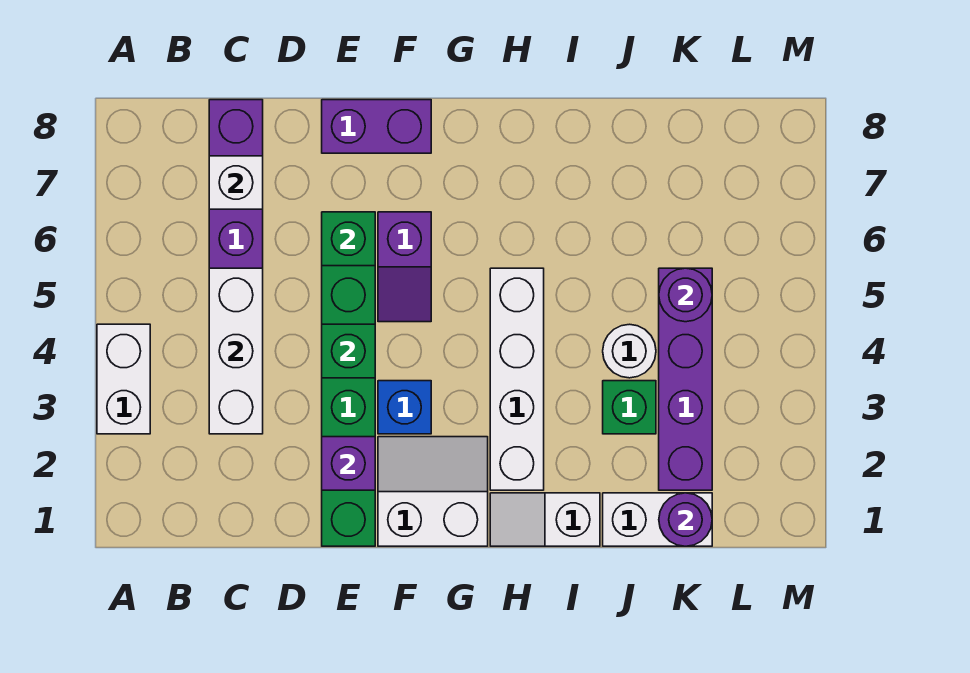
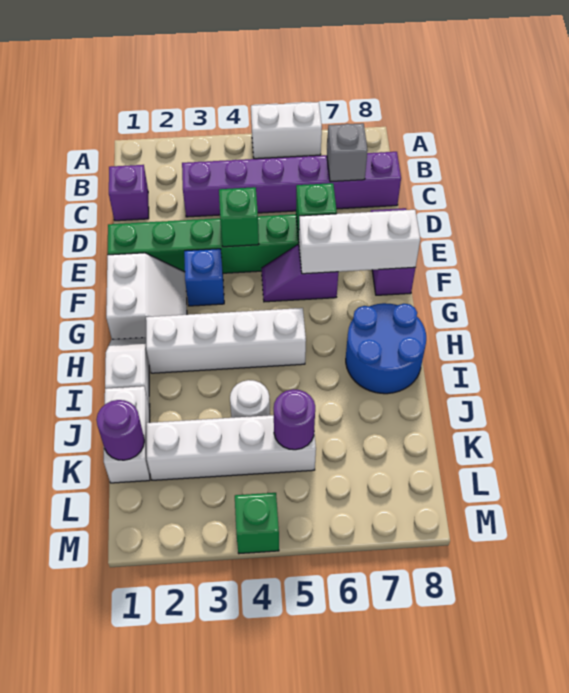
white brick A3:A4 level 1 -> white brick A5:A6 level 1
white brick C3:C5 level 2 -> white brick F6:F8 level 2
white brick C7 level 2 -> grey brick C7 level 2
purple brick E2 level 2 -> purple brick C1 level 1
none -> blue round brick H7:I8 level 1
green brick J3 level 1 -> green brick M4 level 1
purple brick K2:K5 level 1 -> white brick K2:K5 level 1

